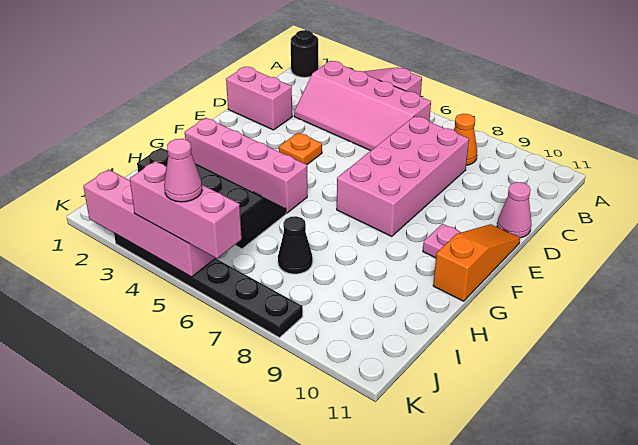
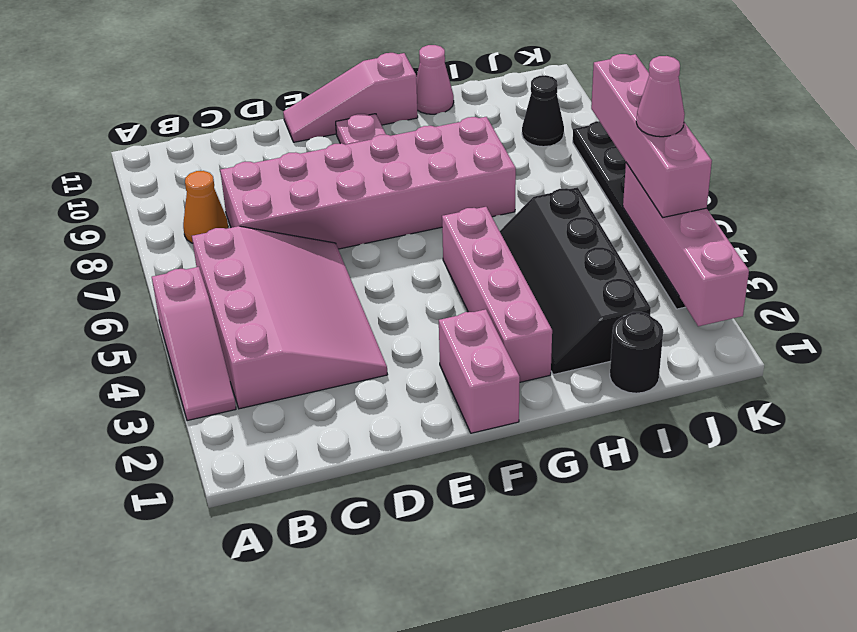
black round brick A1 level 1 -> black round brick I1 level 1
pink slope B3:C6 level 1 top B -> pink slope B3:D6 level 1 top B
pink brick C7:F8 level 1 -> pink brick C7:H8 level 1
pink brick D1:D2 level 1 -> pink brick F1:F2 level 1
pink cone D11 level 1 -> pink cone H11 level 1
orange plate E4 level 1 -> none
orange slope E11:G11 level 1 top G -> pink slope E11:G11 level 1 top G
black cone I7 level 1 -> black cone J9 level 1
pink brick K4:K6 level 3 -> pink brick K4:K7 level 3

